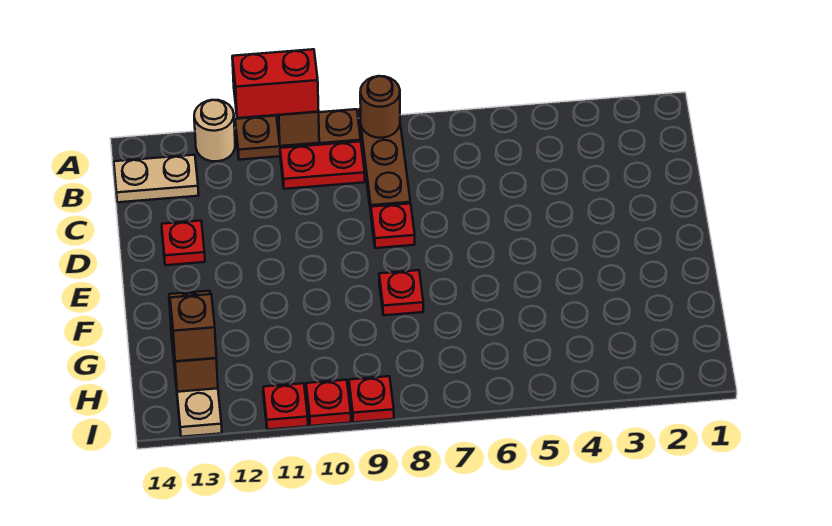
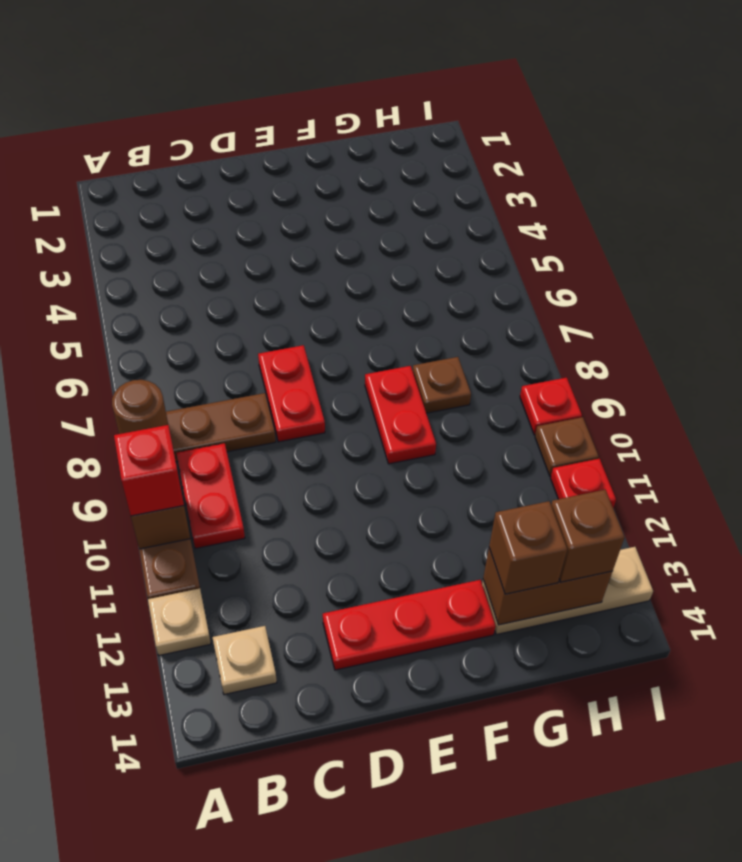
red brick A10:A11 level 3 -> red brick A10 level 3
tan round brick A12 level 1 -> tan plate A12 level 1
tan plate B13:B14 level 1 -> tan plate B13 level 1
red plate D8 level 1 -> red plate D7:D8 level 1
red plate D13 level 1 -> red plate D13:F13 level 1
red plate F8 level 1 -> red plate F8:F9 level 1
none -> brown plate G8 level 1
none -> brown brick G13 level 3
red plate I10 level 1 -> brown plate I10 level 1

